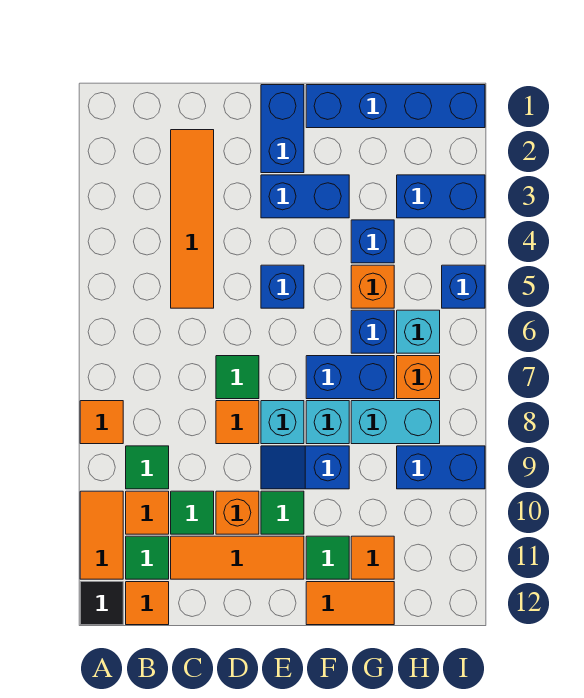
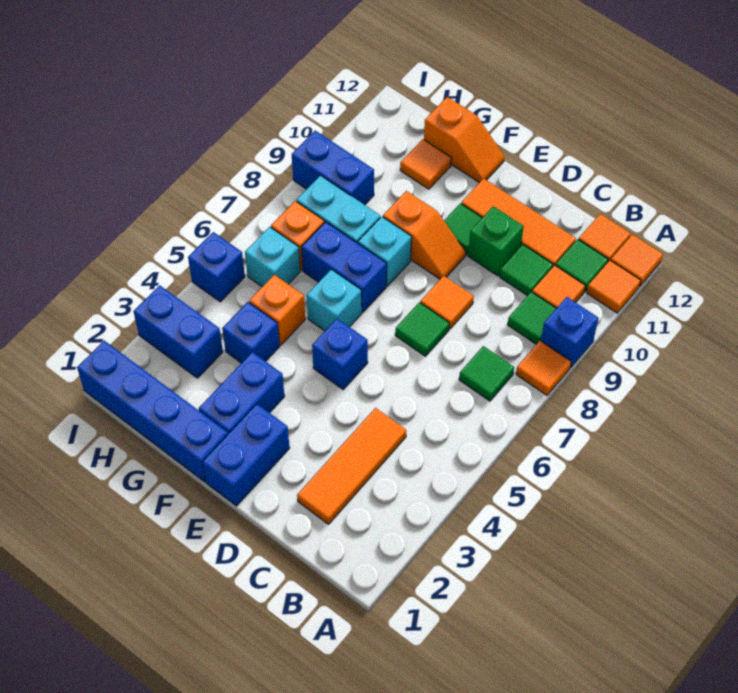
orange tile A10:A11 level 1 -> orange tile A11 level 1
black tile A12 level 1 -> orange tile A12 level 1
orange tile C2:C5 level 1 -> orange tile C2:C4 level 1
orange brick D10 level 1 -> green brick D10 level 1
blue brick E3:F3 level 1 -> blue brick F2:F3 level 1
cyan brick E8 level 1 -> cyan brick F6 level 1
blue slope E9:F9 level 1 top F -> orange slope E9:F9 level 1 top F
green tile F11 level 1 -> green tile B7 level 1
orange tile F12:G12 level 1 -> orange slope F12:G12 level 1 top G
blue brick G6 level 1 -> blue brick A9 level 1

